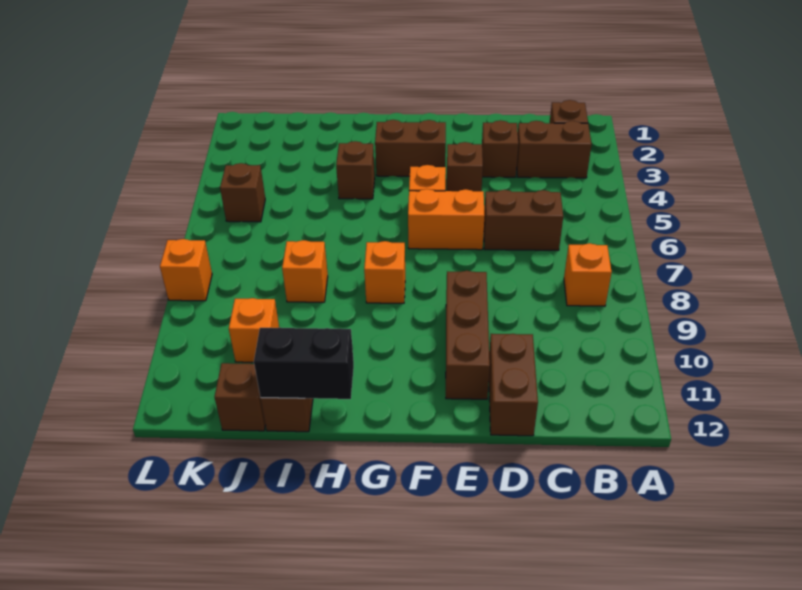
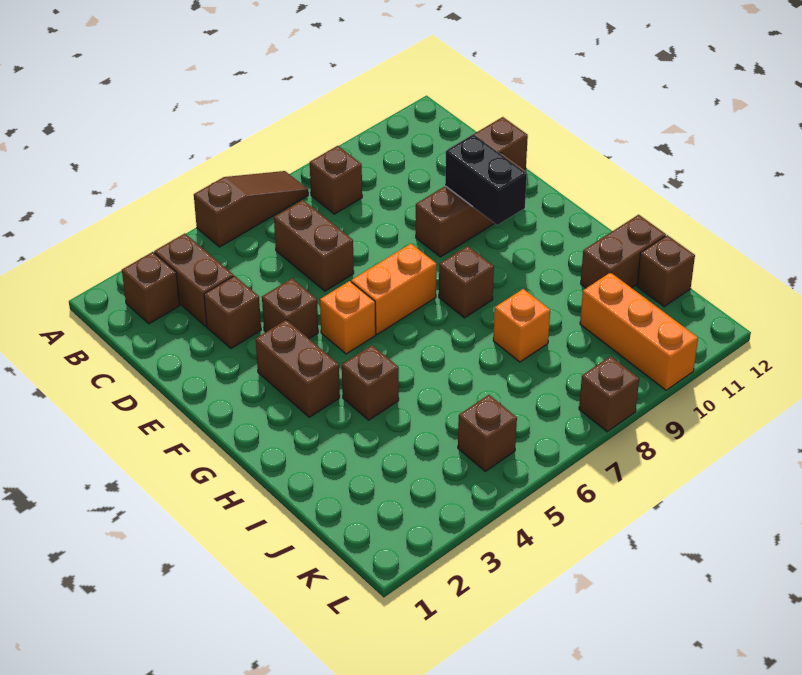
none -> brown slope A5:A7 level 1 top 5
orange brick B8 level 1 -> brown brick B8 level 1
orange brick E6:F6 level 1 -> orange brick F6:F7 level 1
orange brick G8 level 1 -> brown brick G8 level 1
black brick H12:I12 level 2 -> black brick E10:F10 level 2
orange brick J10 level 1 -> orange brick J10:L10 level 1
orange brick L8 level 1 -> brown brick L8 level 1

